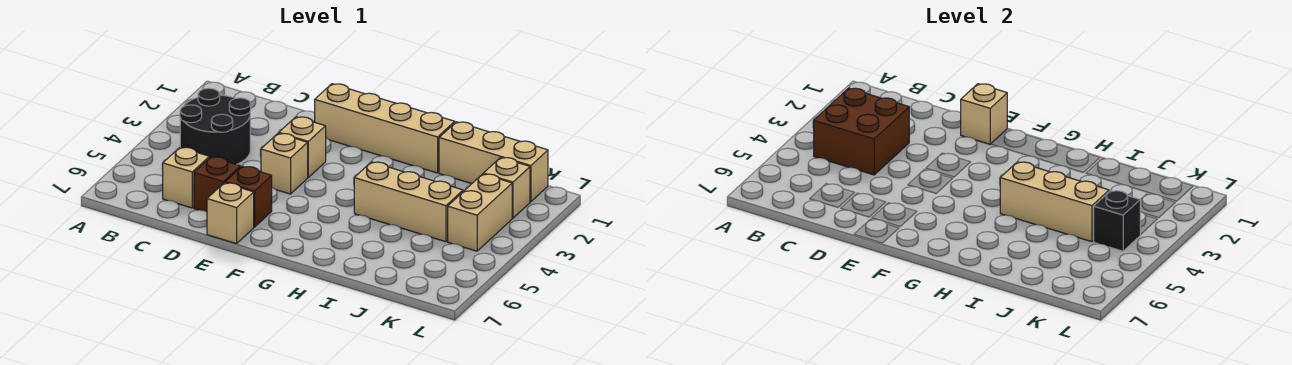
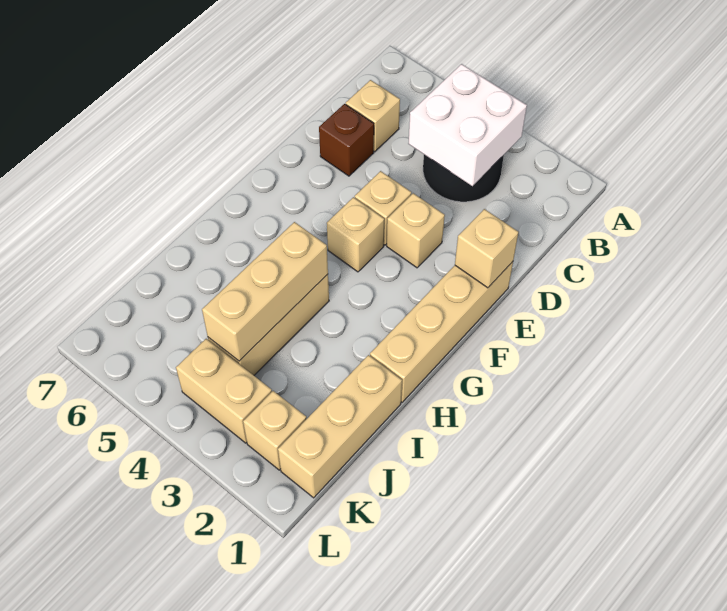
brown brick B3:C4 level 2 -> white brick B3:C4 level 2
brown brick E6 level 1 -> none
tan brick E7 level 1 -> tan brick F4 level 1
black brick K4 level 2 -> none

